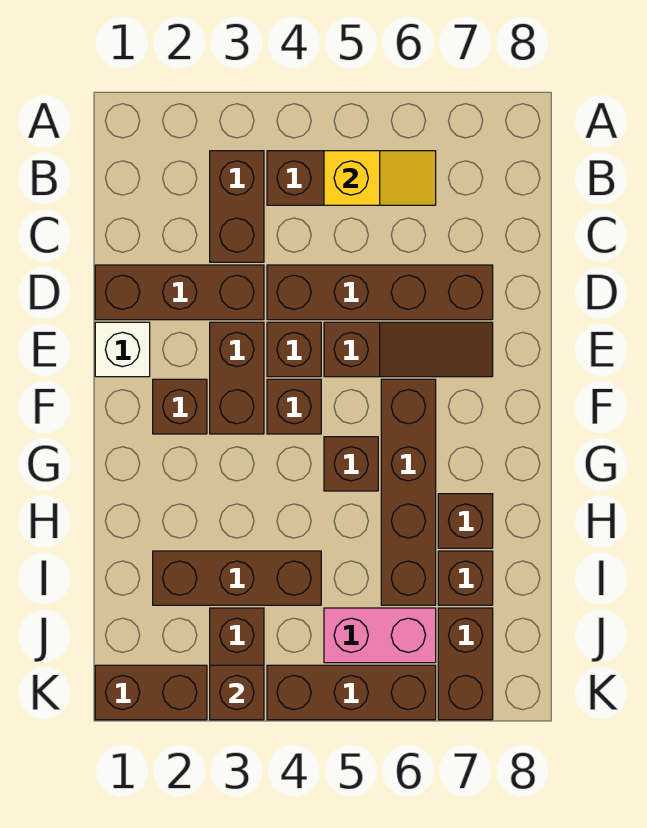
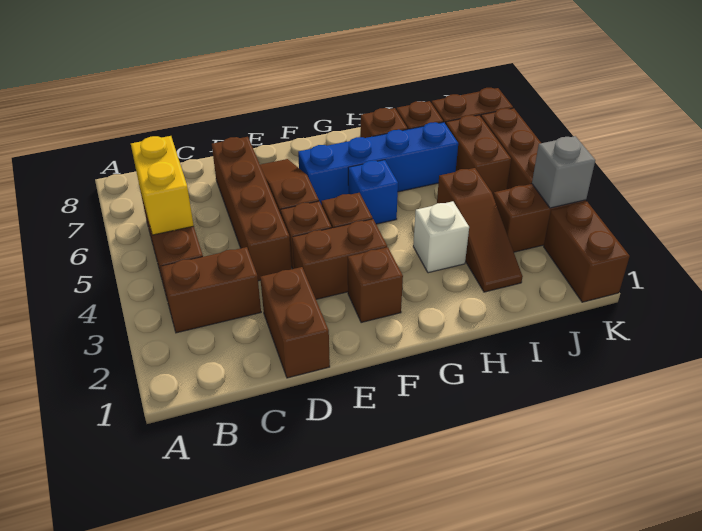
yellow slope B5:B6 level 2 top 5 -> yellow brick B5:B6 level 2
brown brick D1:D3 level 1 -> brown brick D1:D2 level 1
white brick E1 level 1 -> white brick H3 level 1
brown brick F6:I6 level 1 -> blue brick F6:I6 level 1
brown brick G5 level 1 -> blue brick G5 level 1
brown brick I2:I4 level 1 -> brown slope I2:I4 level 1 top 4
pink brick J5:J6 level 1 -> brown brick J5:J6 level 1
brown brick K3 level 2 -> grey brick K3 level 2

